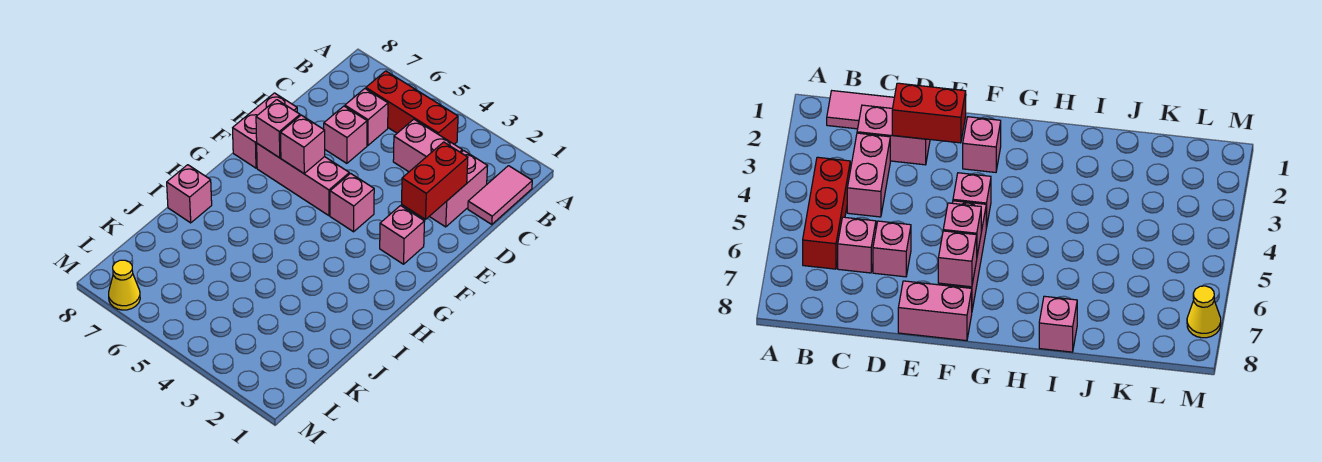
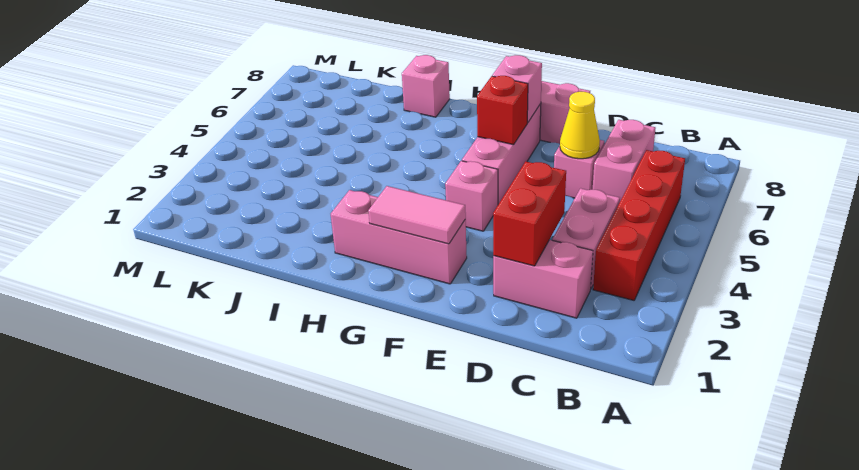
pink tile B1:C1 level 1 -> pink tile F2:G2 level 2
red brick B4:B6 level 1 -> red brick B3:B6 level 1
pink brick C6 level 1 -> pink brick C6:C7 level 1
red brick D2:E2 level 2 -> red brick D2:D3 level 2
pink brick F2 level 1 -> pink brick F2:H2 level 1
pink brick F6 level 2 -> red brick F6 level 2
yellow cone M7 level 1 -> yellow cone D6 level 2

